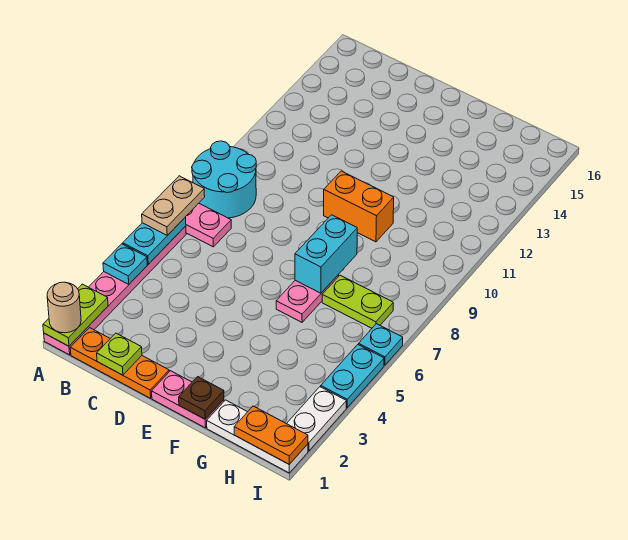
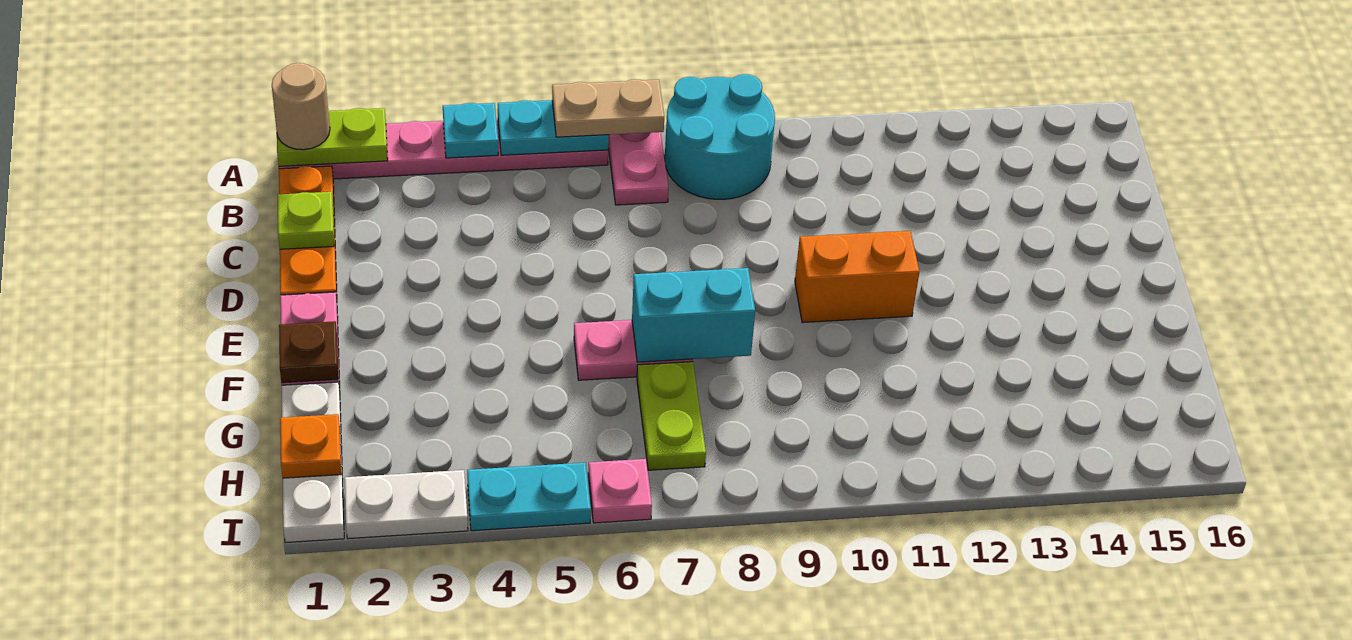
orange brick E10:F10 level 1 -> orange brick E10:E11 level 1
orange plate H1:I1 level 2 -> orange plate H1 level 2
cyan plate I6 level 1 -> pink plate I6 level 1

